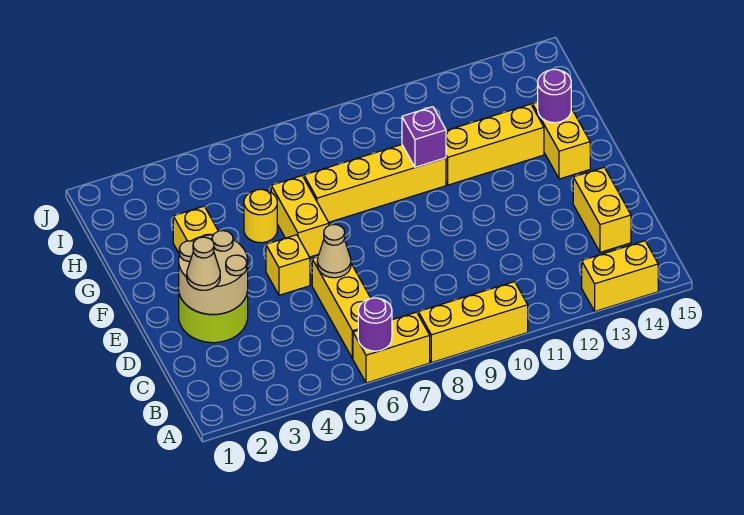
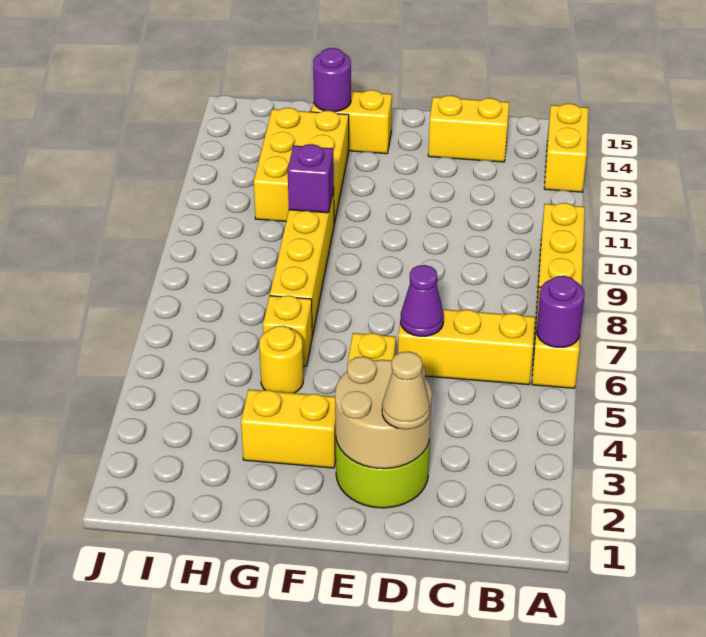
tan cone D6 level 2 -> purple cone D6 level 2
yellow brick F6:G6 level 1 -> yellow brick G6 level 1
yellow brick G11:G13 level 1 -> yellow brick G11:H13 level 1

